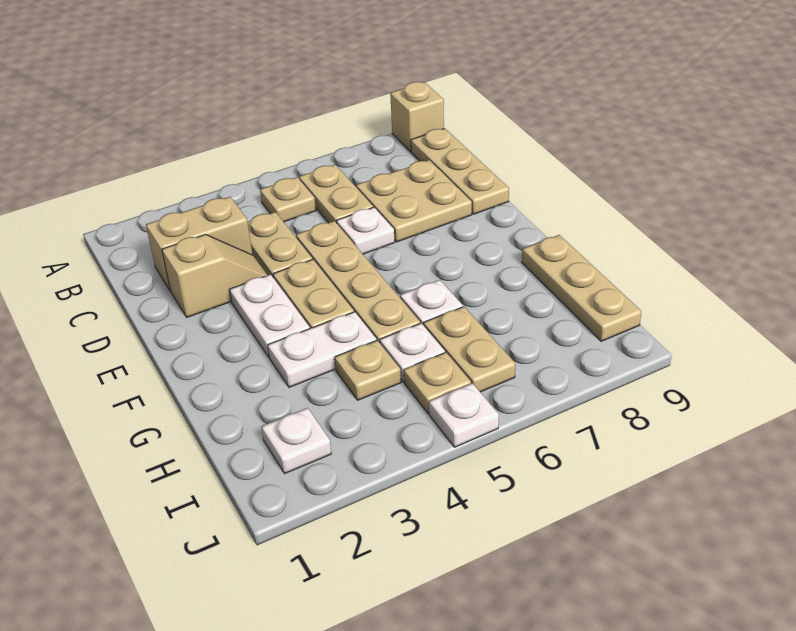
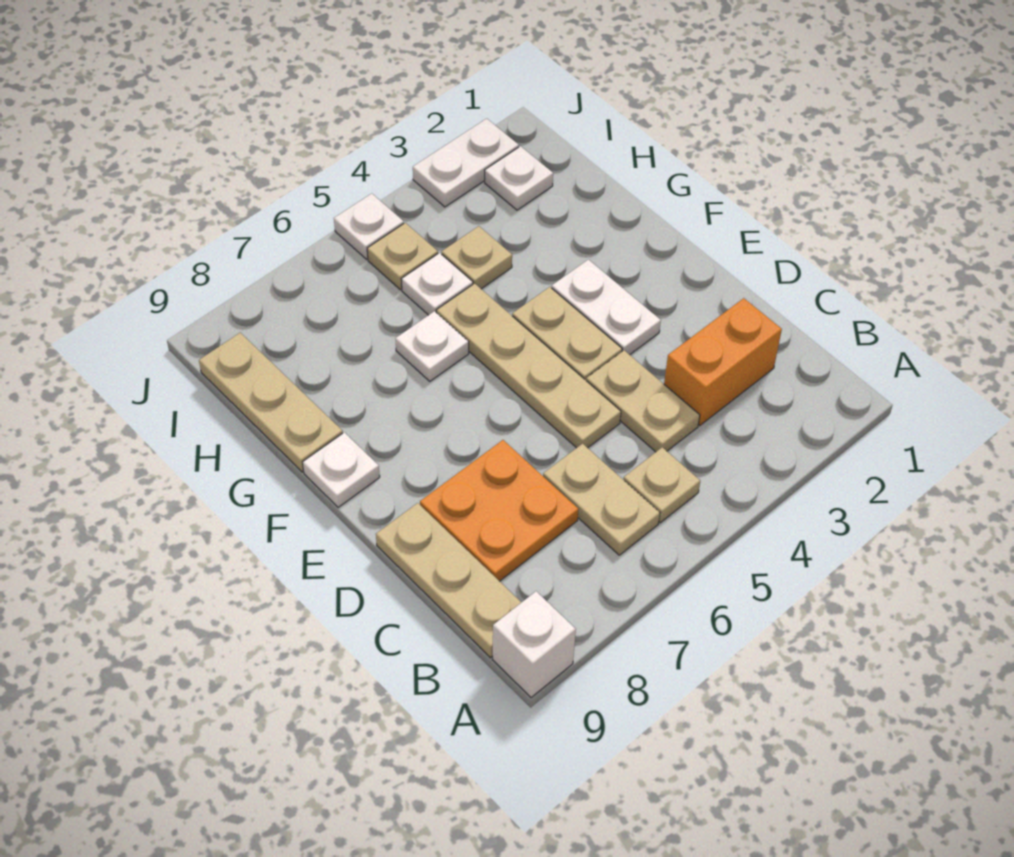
tan brick A9 level 1 -> white brick A9 level 1
tan brick C2:C3 level 1 -> orange brick C2:C3 level 1
tan plate C7:D8 level 1 -> orange plate C7:D8 level 1
tan slope D2:D3 level 1 top 2 -> none
white plate D6 level 1 -> white plate F9 level 1
white plate G3:G4 level 1 -> white plate J2:J3 level 1
tan plate H6:I6 level 1 -> none

